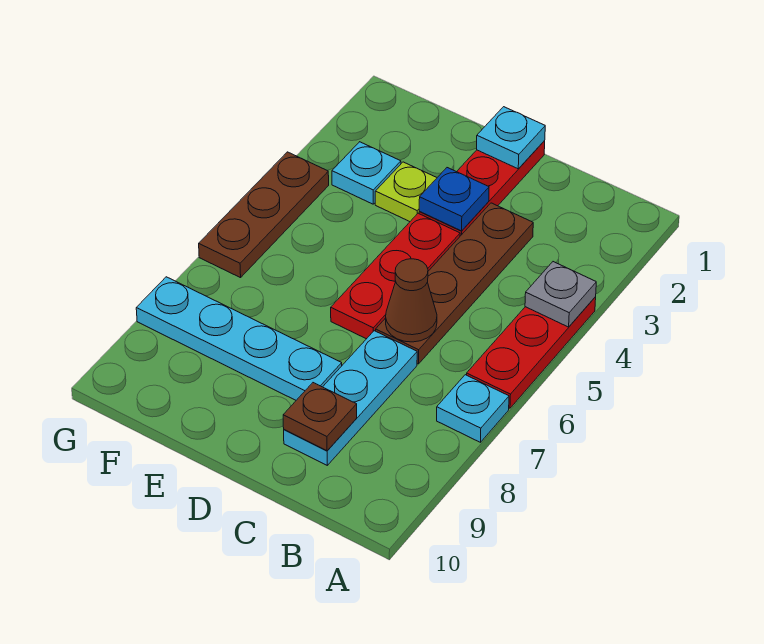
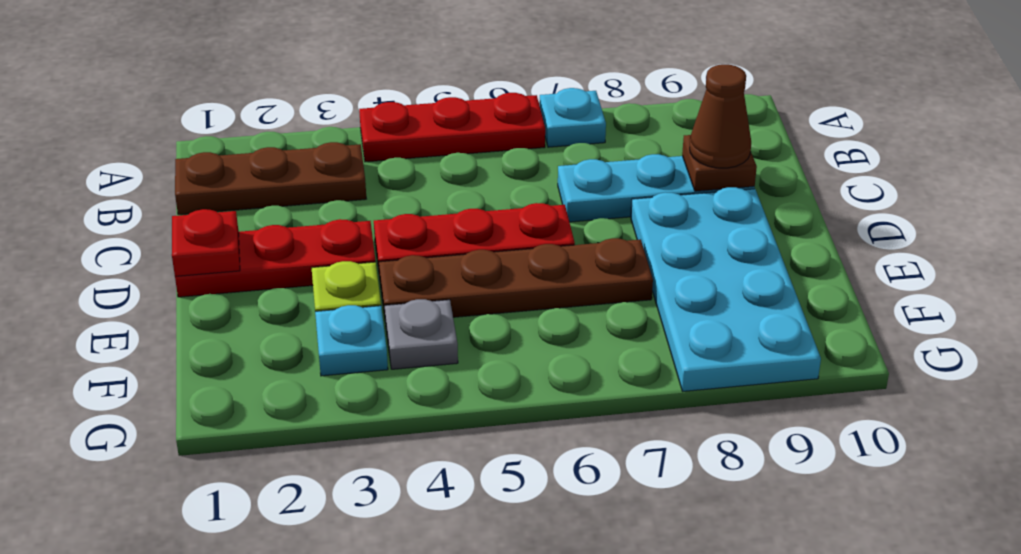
grey plate A4 level 2 -> grey plate F4 level 1
brown plate C3:C6 level 1 -> brown plate E4:E7 level 1
brown cone C6 level 2 -> brown cone C9 level 3
cyan plate D1 level 2 -> red plate D1 level 2
blue plate D3 level 2 -> none
cyan plate D8:G8 level 1 -> cyan plate D8:G9 level 1
brown plate G4:G6 level 1 -> brown plate B1:B3 level 1

